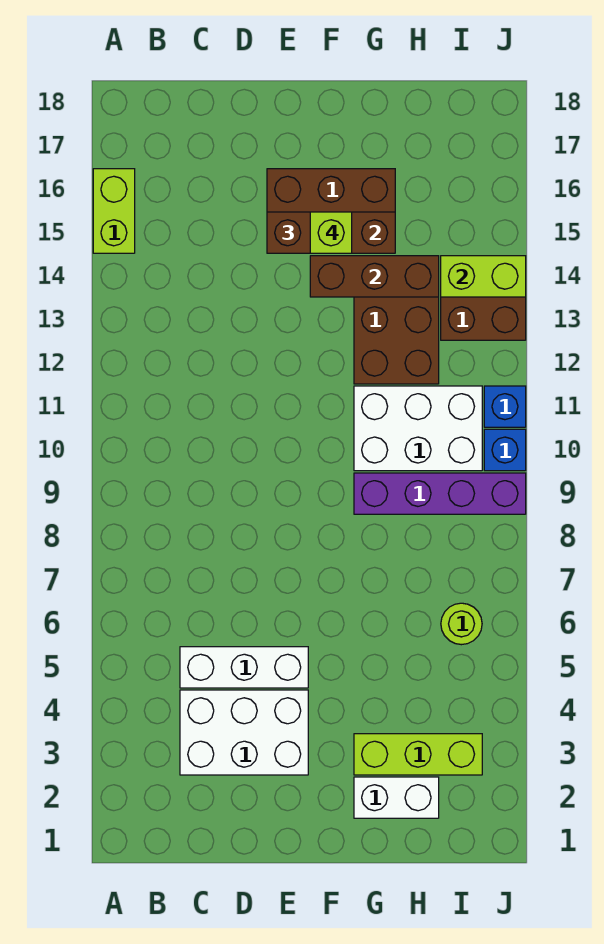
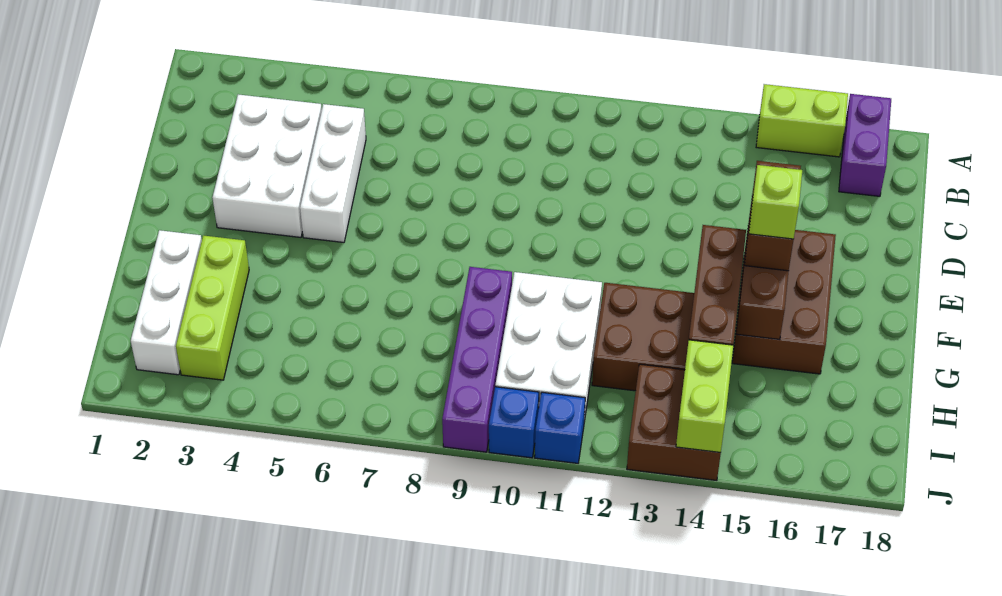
none -> purple brick A17:B17 level 1
white brick G2:H2 level 1 -> white brick G2:I2 level 1
lime round brick I6 level 1 -> none

